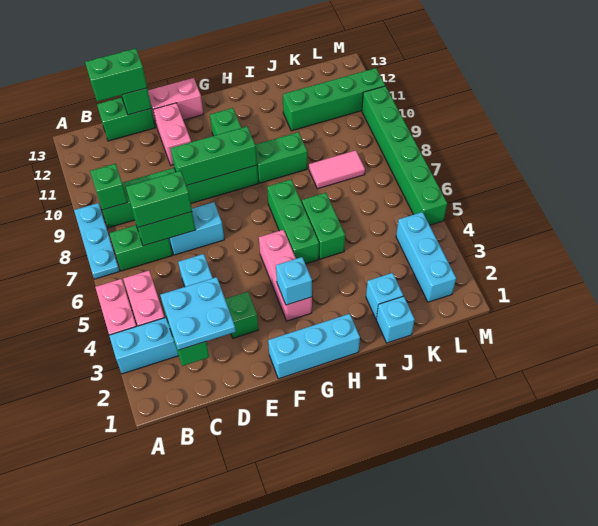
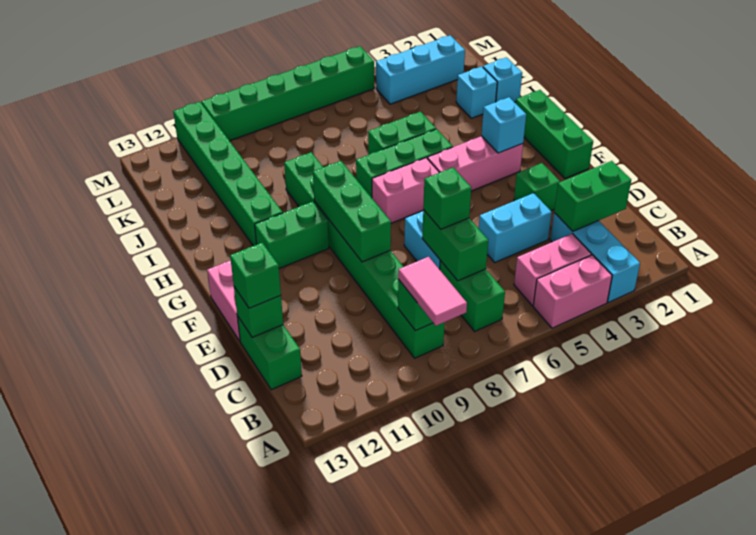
cyan plate A7:A9 level 1 -> none
cyan plate C2:D3 level 3 -> none
green brick C7:D7 level 3 -> green brick D7 level 3
green brick C13:D13 level 3 -> green brick D13 level 3
pink brick E11:E12 level 1 -> pink brick G6:G7 level 1
cyan brick F1:H1 level 1 -> green brick F1:H1 level 1
pink tile J8:K8 level 1 -> pink tile A9:B9 level 3
green brick J11:M11 level 1 -> green brick H11:M11 level 1

